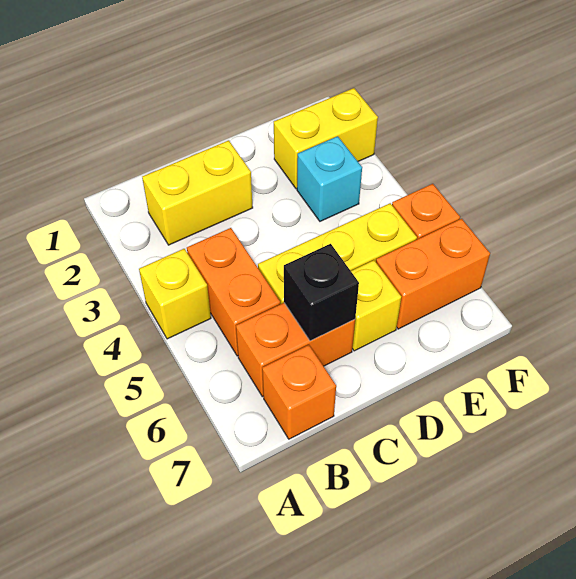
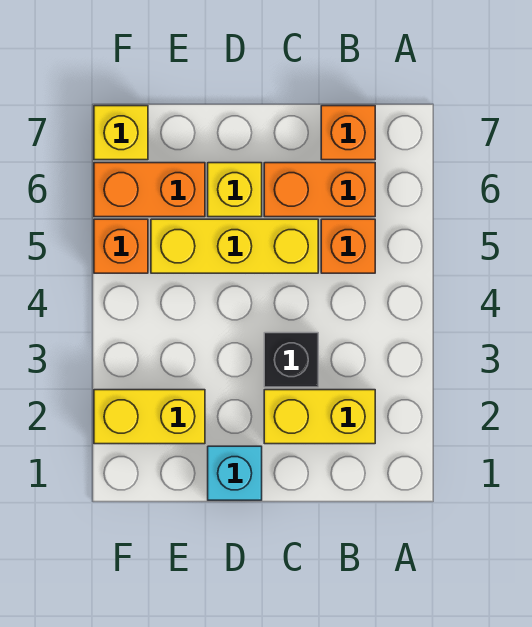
yellow brick A4 level 1 -> yellow brick F7 level 1
orange brick B4:B5 level 1 -> orange brick B5 level 1
black brick C6 level 2 -> black brick C3 level 1
cyan brick E3 level 1 -> cyan brick D1 level 1

